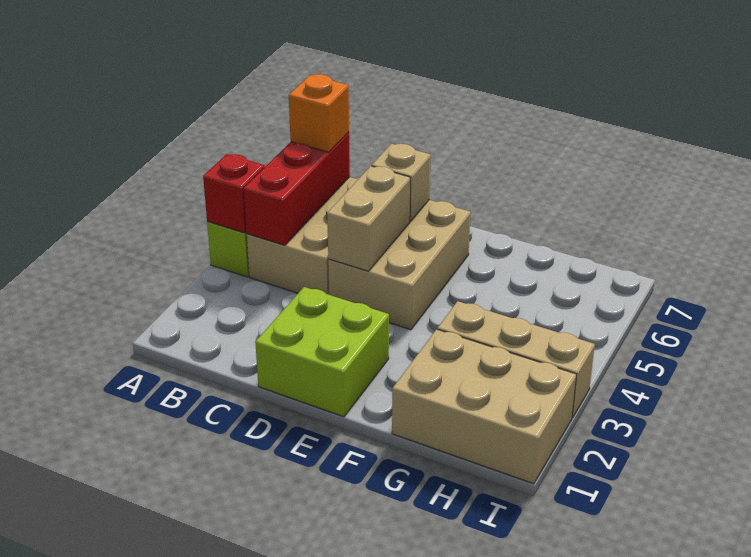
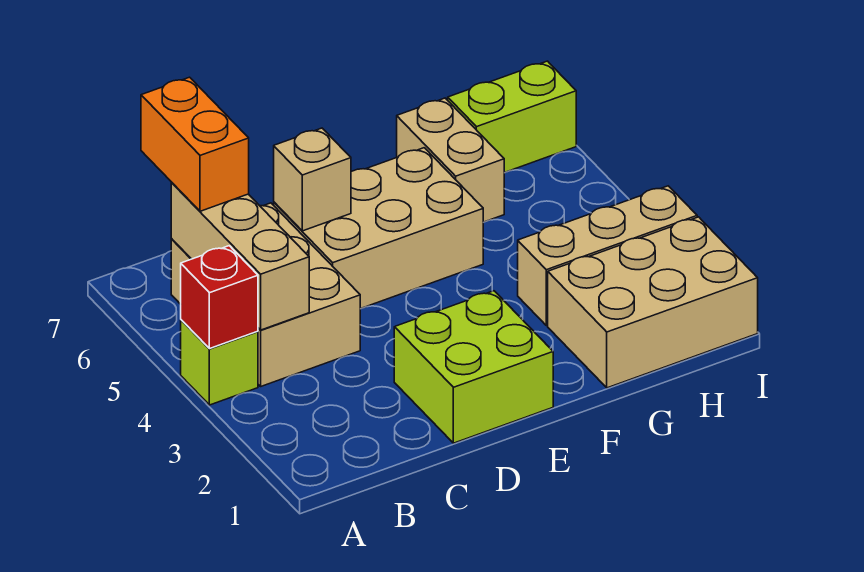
red brick B4:B6 level 2 -> tan brick B4:B6 level 2
orange brick B6 level 3 -> orange brick B6:B7 level 3
tan brick D4:E6 level 1 -> tan brick D5:F6 level 1
tan brick D4:D5 level 2 -> tan brick G6:G7 level 1
none -> lime brick H7:I7 level 1

